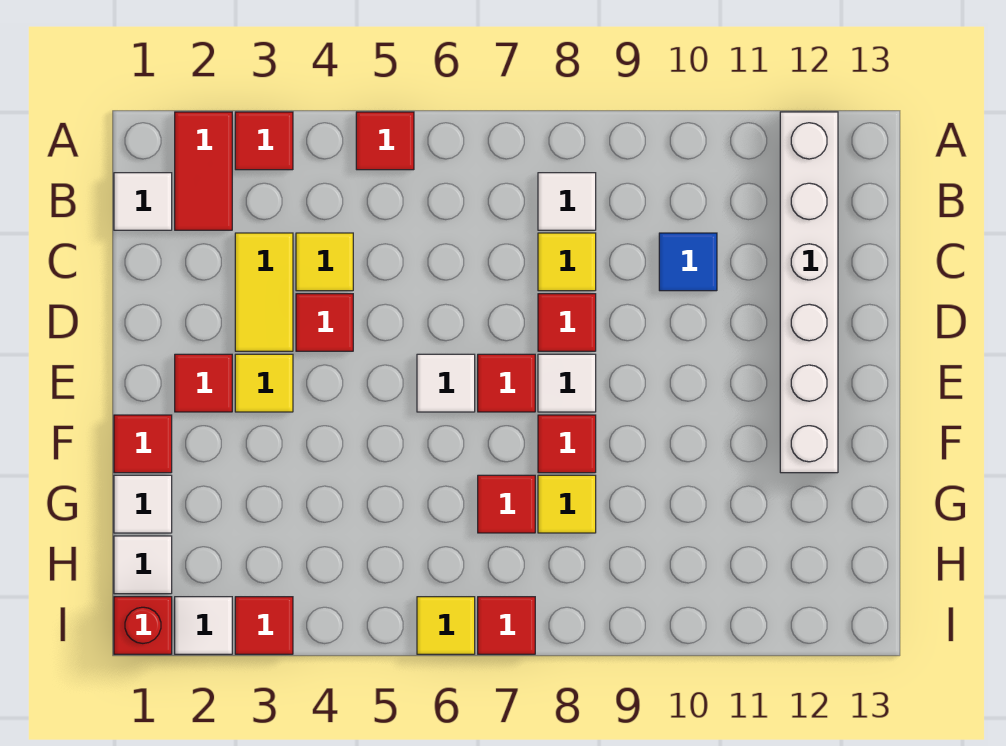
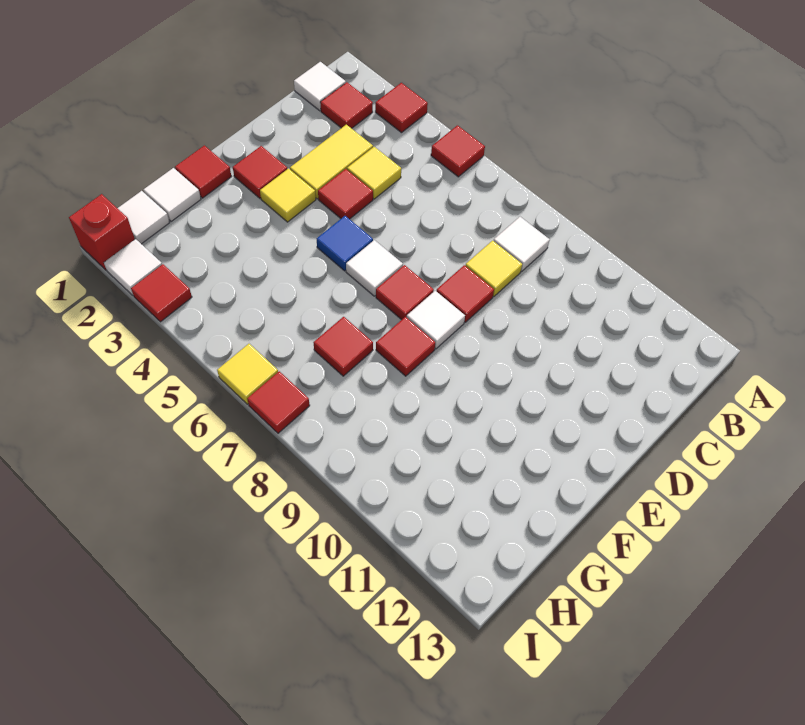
red tile A2:B2 level 1 -> red tile B2 level 1
white brick A12:F12 level 1 -> none
blue tile C10 level 1 -> blue tile E5 level 1
yellow tile G8 level 1 -> none

